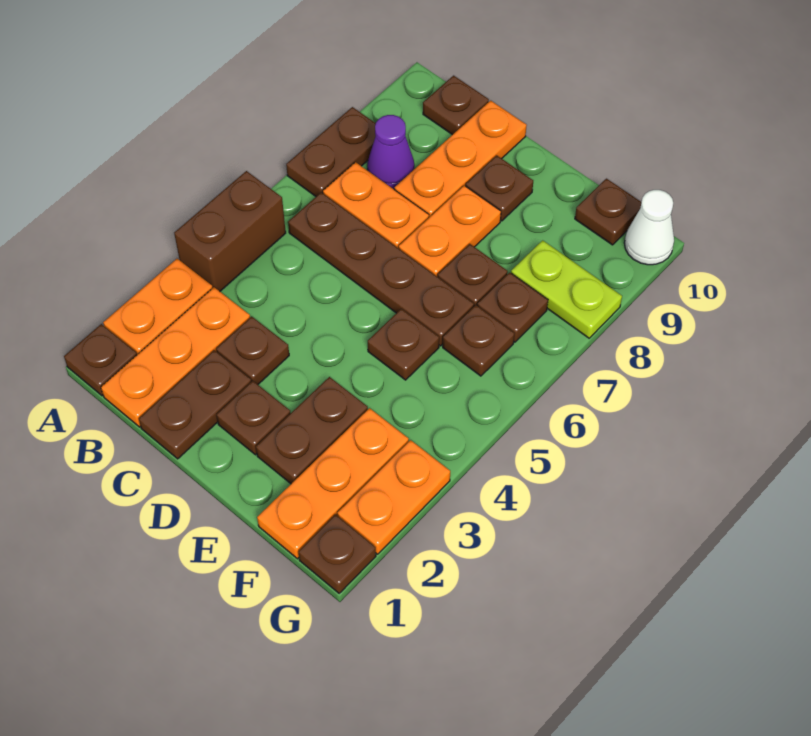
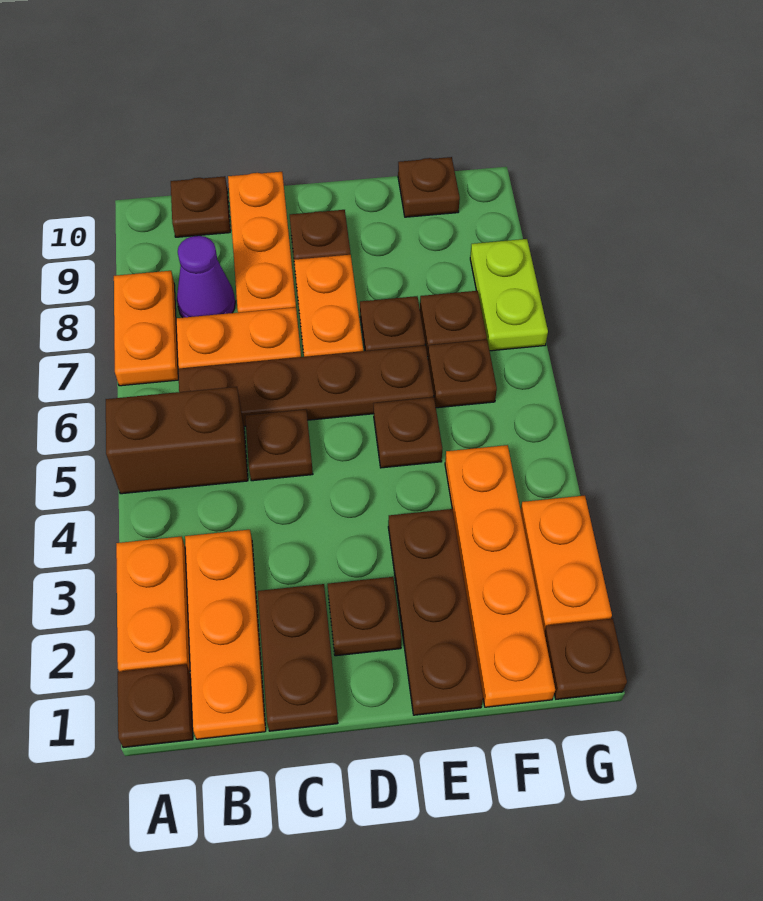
brown brick A4:A5 level 1 -> brown brick A5:B5 level 1
brown plate A7:A8 level 1 -> orange plate A7:A8 level 1
brown plate C3 level 1 -> brown plate C5 level 1
brown plate E2:E3 level 1 -> brown plate E1:E3 level 1
orange plate F1:F3 level 1 -> orange plate F1:F4 level 1
lime plate F8:G8 level 1 -> lime plate G7:G8 level 1
white cone G10 level 1 -> none

